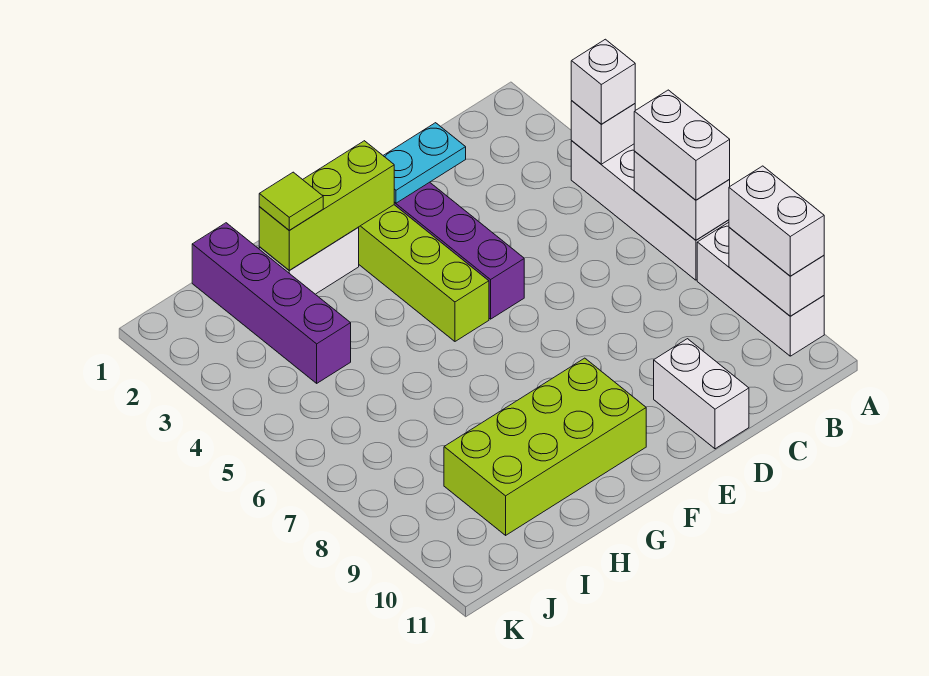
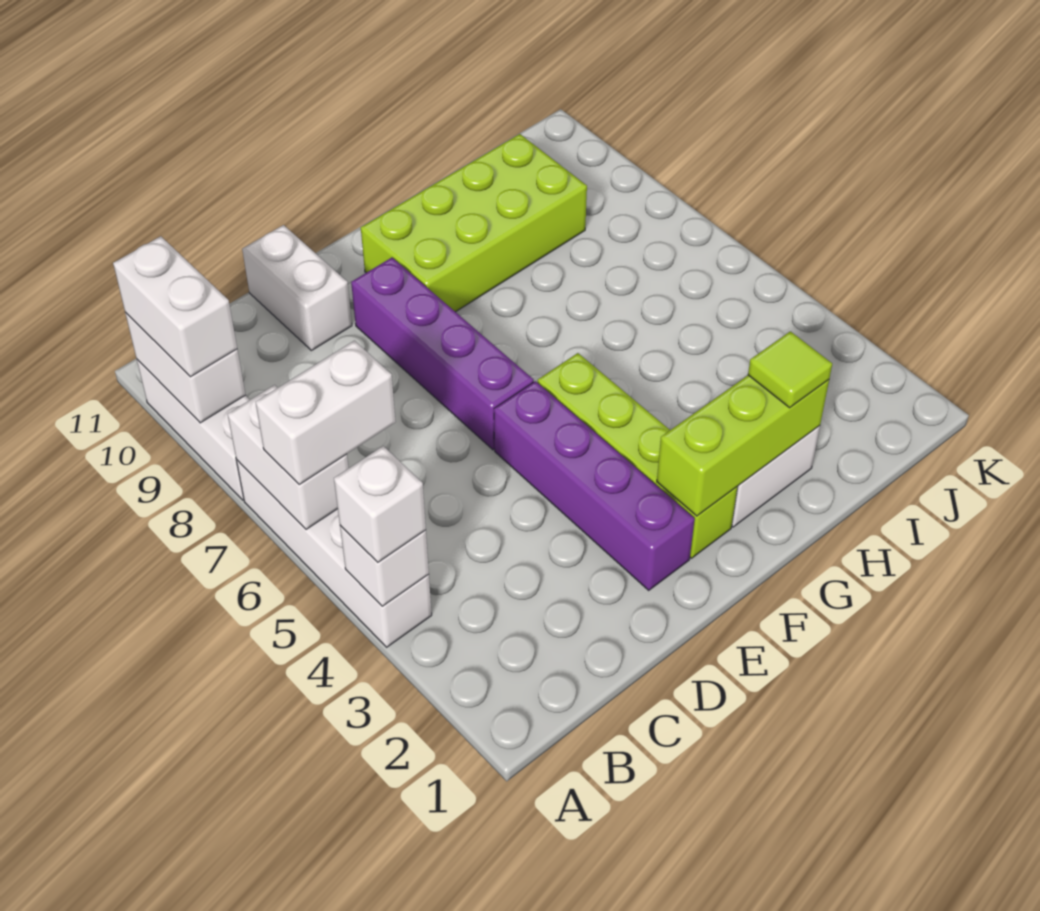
white brick A6:A7 level 3 -> white brick A6:B6 level 3
cyan plate D2:E2 level 2 -> none
purple brick I1:I4 level 1 -> purple brick E6:E9 level 1

